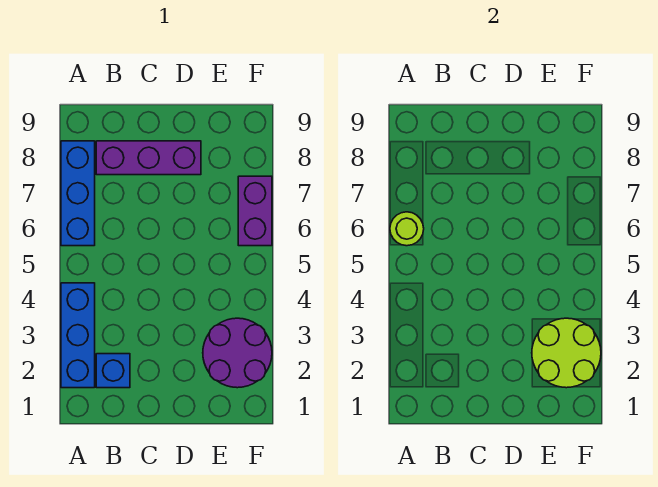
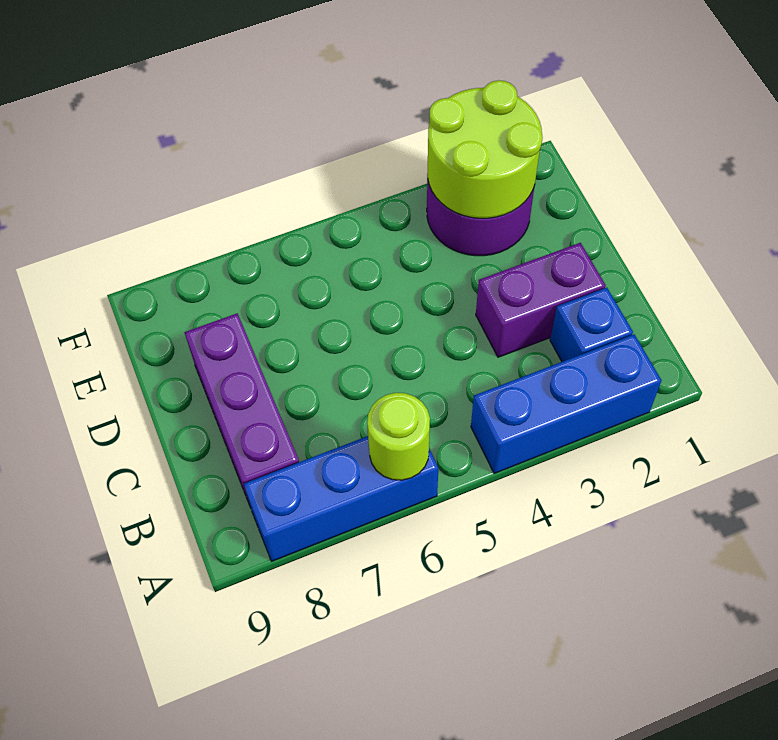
purple brick F6:F7 level 1 -> purple brick C2:C3 level 1

